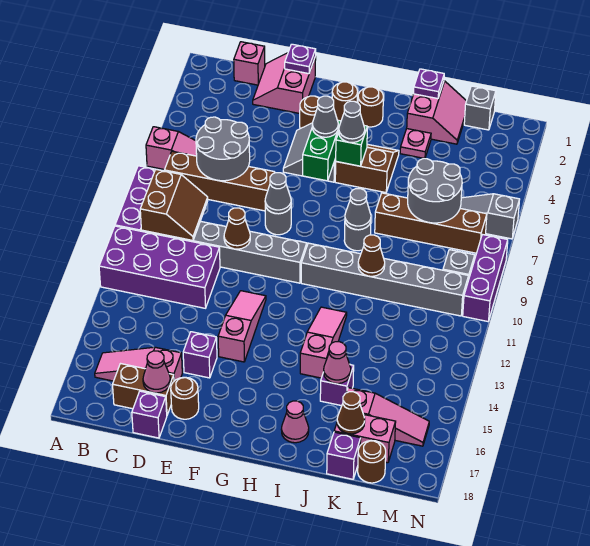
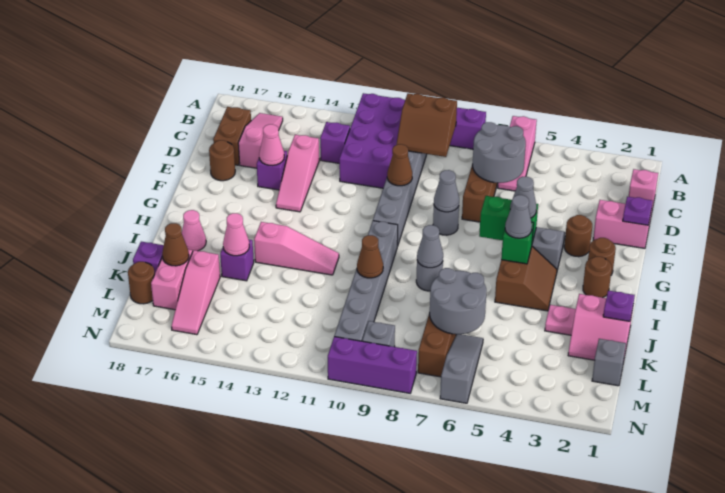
pink cone D17 level 2 -> pink cone E15 level 2
purple brick D18 level 1 -> purple brick C13 level 1
pink slope F12:F14 level 1 top 14 -> pink slope D14:F14 level 1 top D

